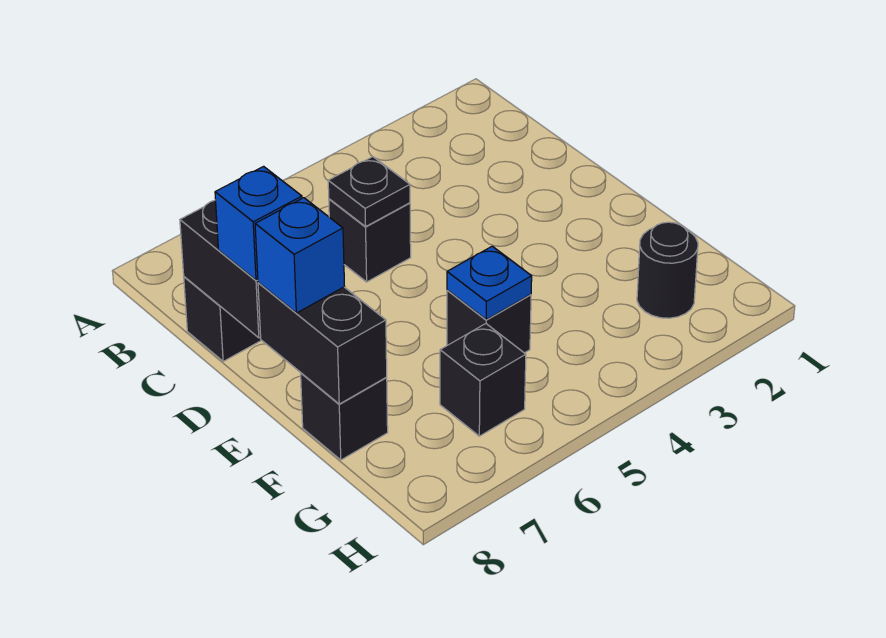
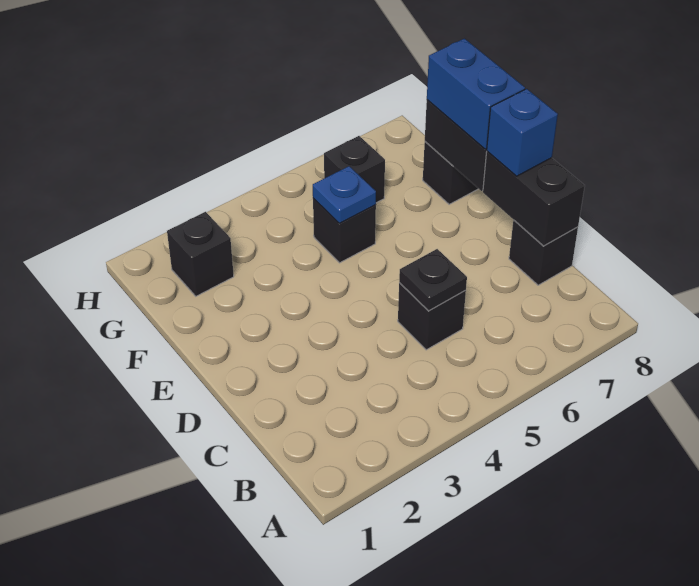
blue brick E8 level 3 -> blue brick E8:F8 level 3
black round brick G2 level 1 -> black brick G2 level 1

